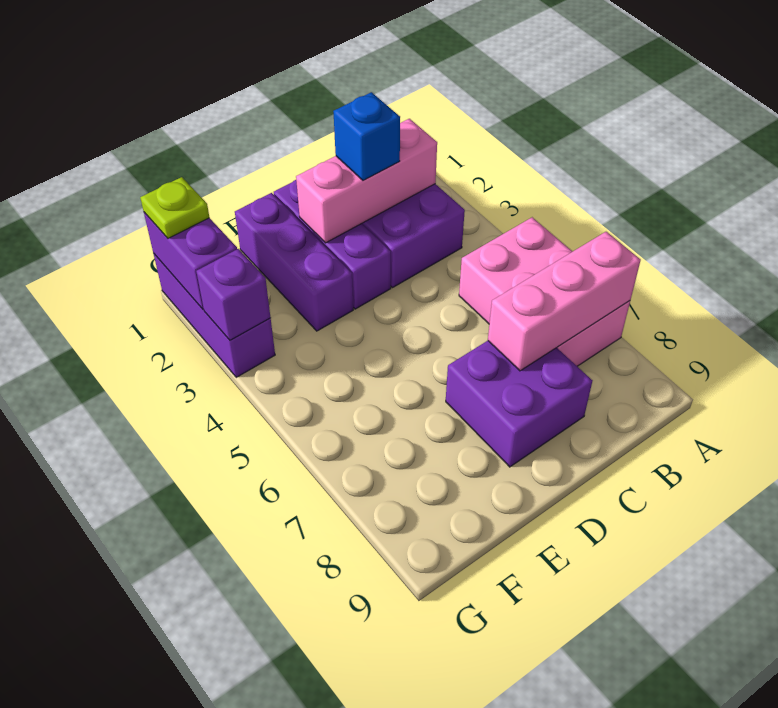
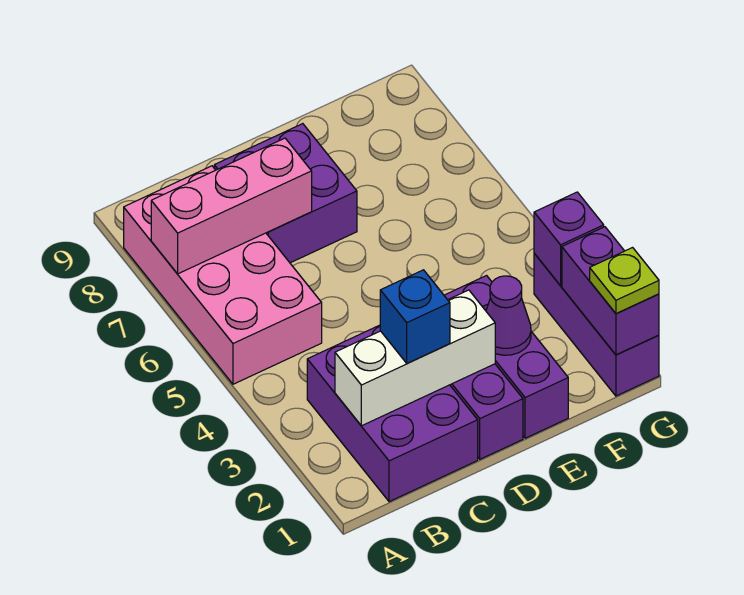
pink brick A5:B7 level 1 -> pink brick A5:B8 level 1
pink brick B2:D2 level 2 -> white brick B2:D2 level 2
none -> purple cone E2 level 2

